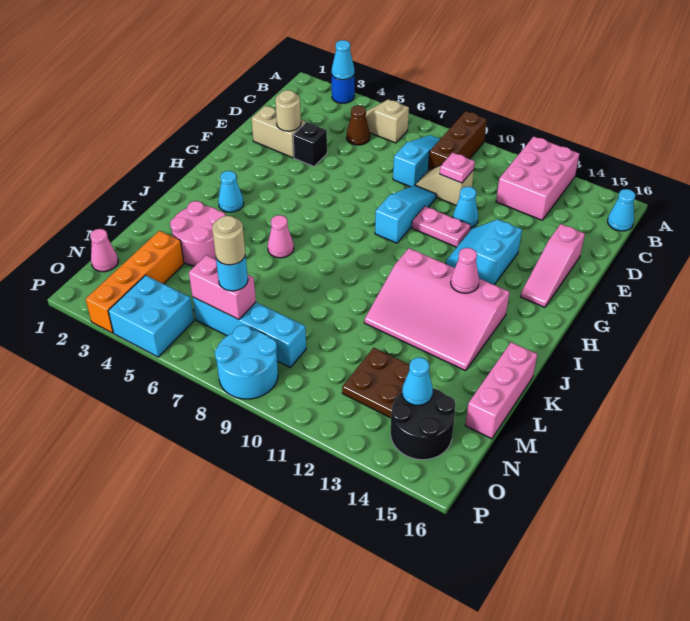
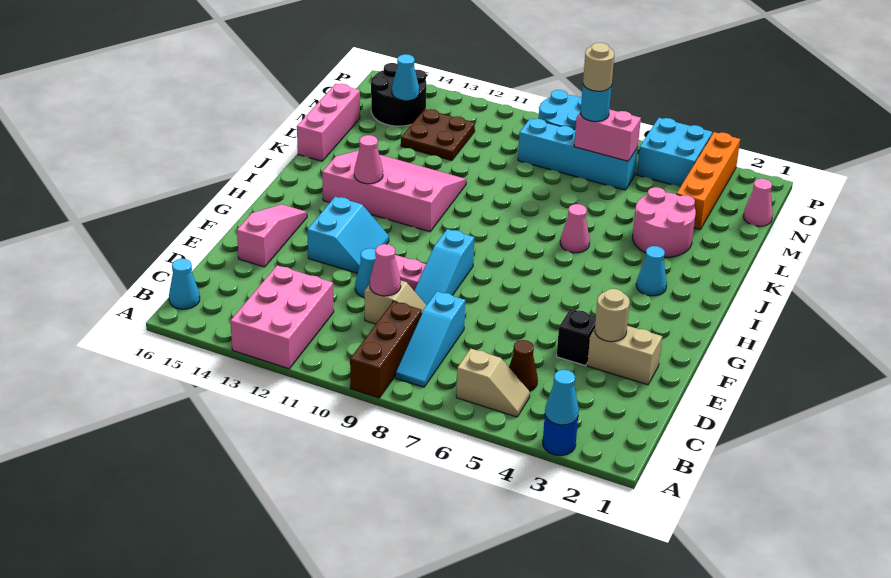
pink plate D10 level 2 -> pink cone D10 level 2

